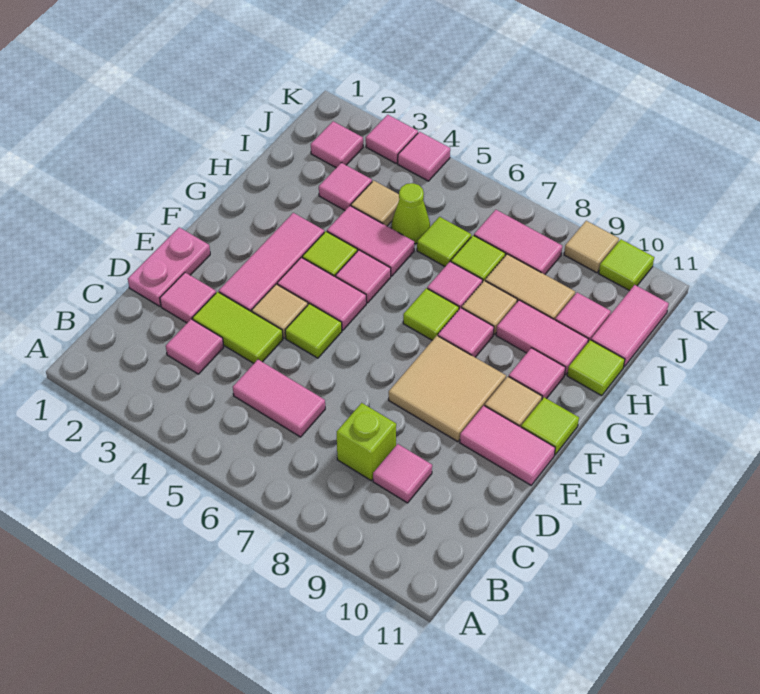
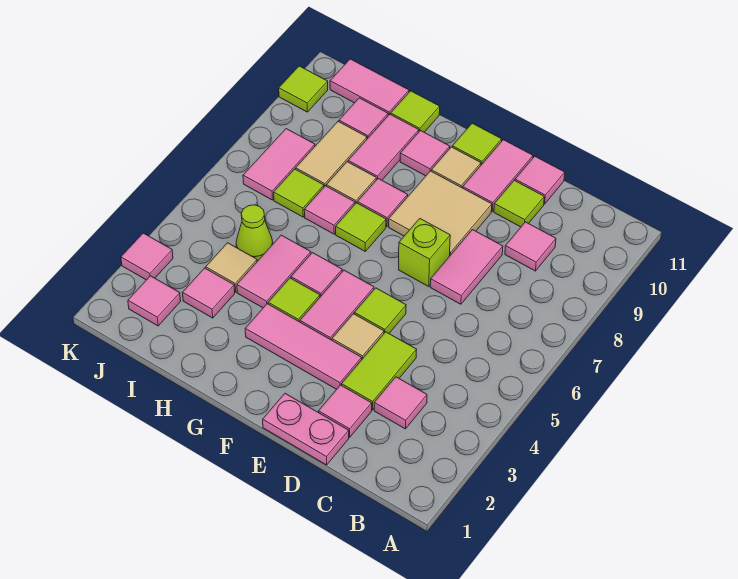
pink tile C5:C6 level 1 -> pink tile D7:D8 level 1
lime brick C8 level 1 -> lime brick E7 level 1
lime tile I6 level 1 -> lime tile D10 level 1
pink tile K4 level 1 -> pink tile D11 level 1
tan tile K9 level 1 -> none

